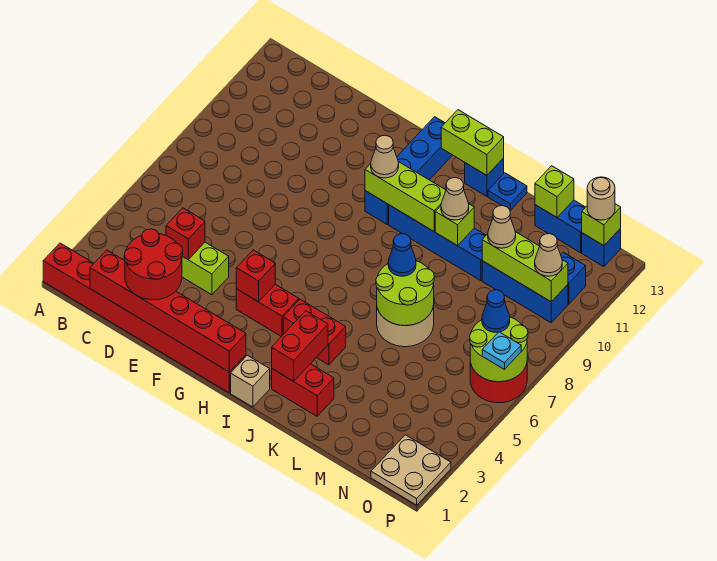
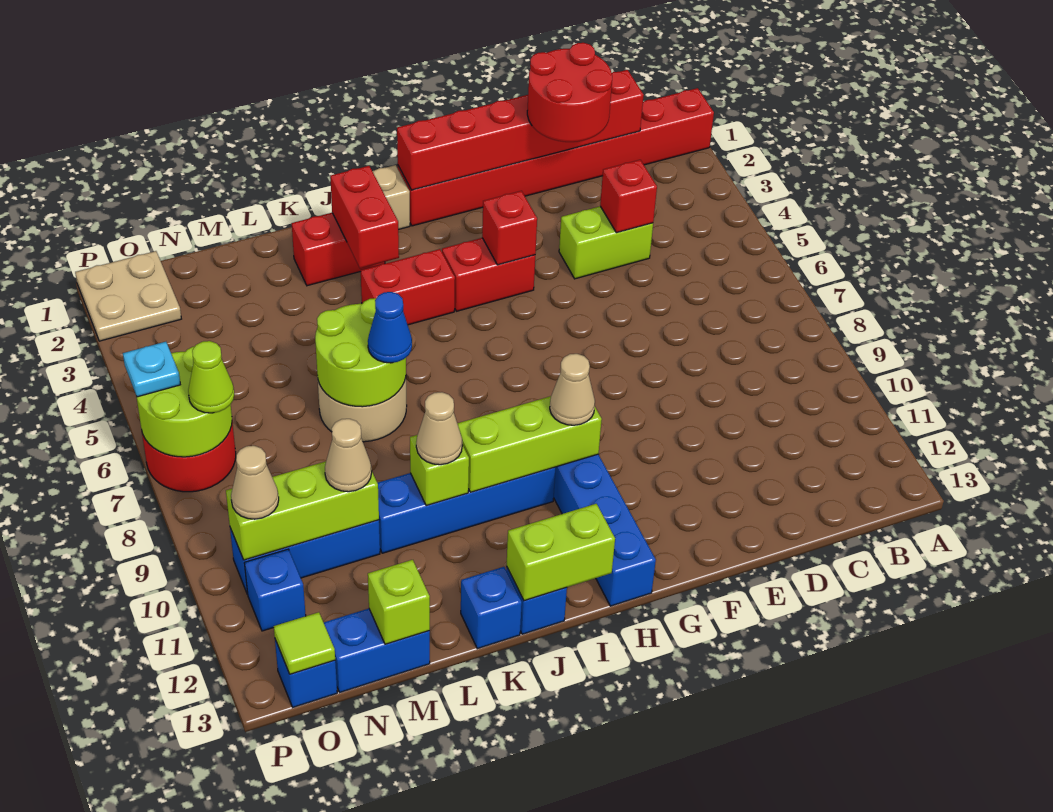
blue plate K13 level 1 -> blue brick K13 level 1
blue cone O7 level 3 -> lime cone O7 level 3
lime brick O13 level 2 -> lime tile O13 level 2
tan round brick O13 level 3 -> none

